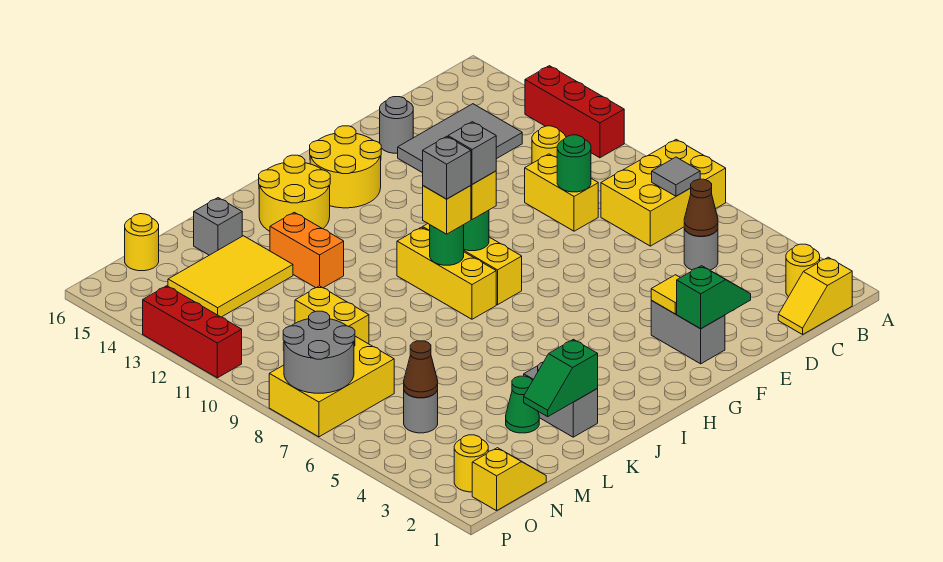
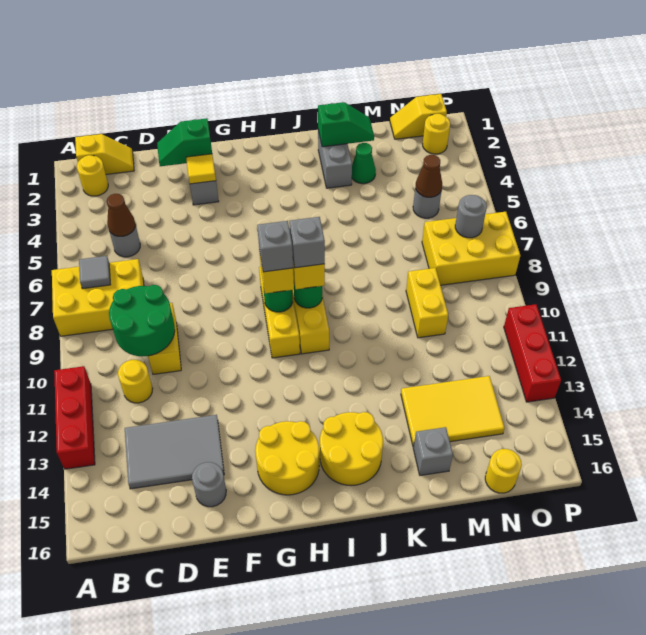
green round brick D9 level 2 -> green round brick C9:D10 level 2
orange brick K12:K13 level 1 -> none
grey round brick O7:P8 level 2 -> grey round brick O7 level 2

